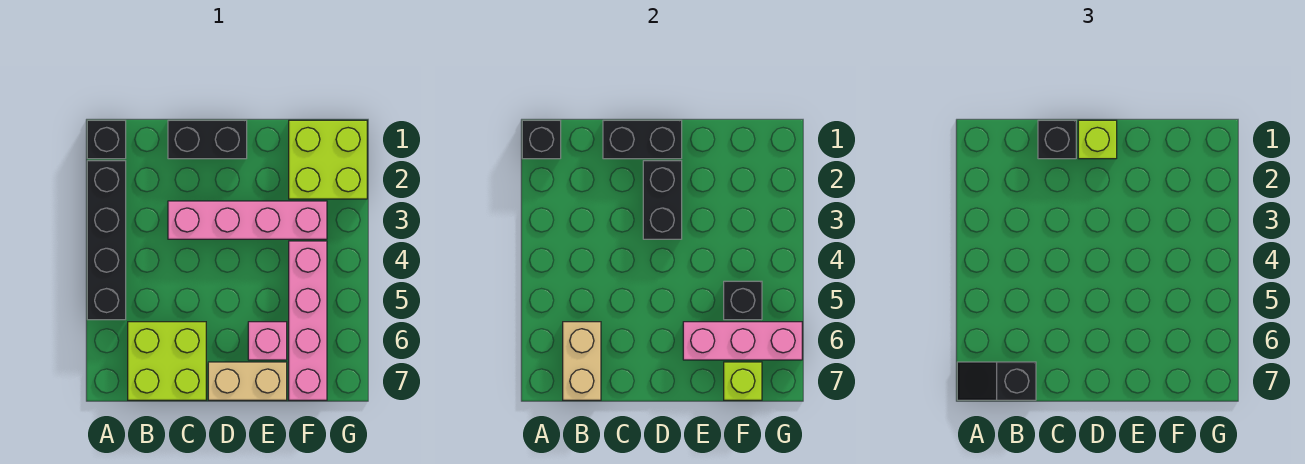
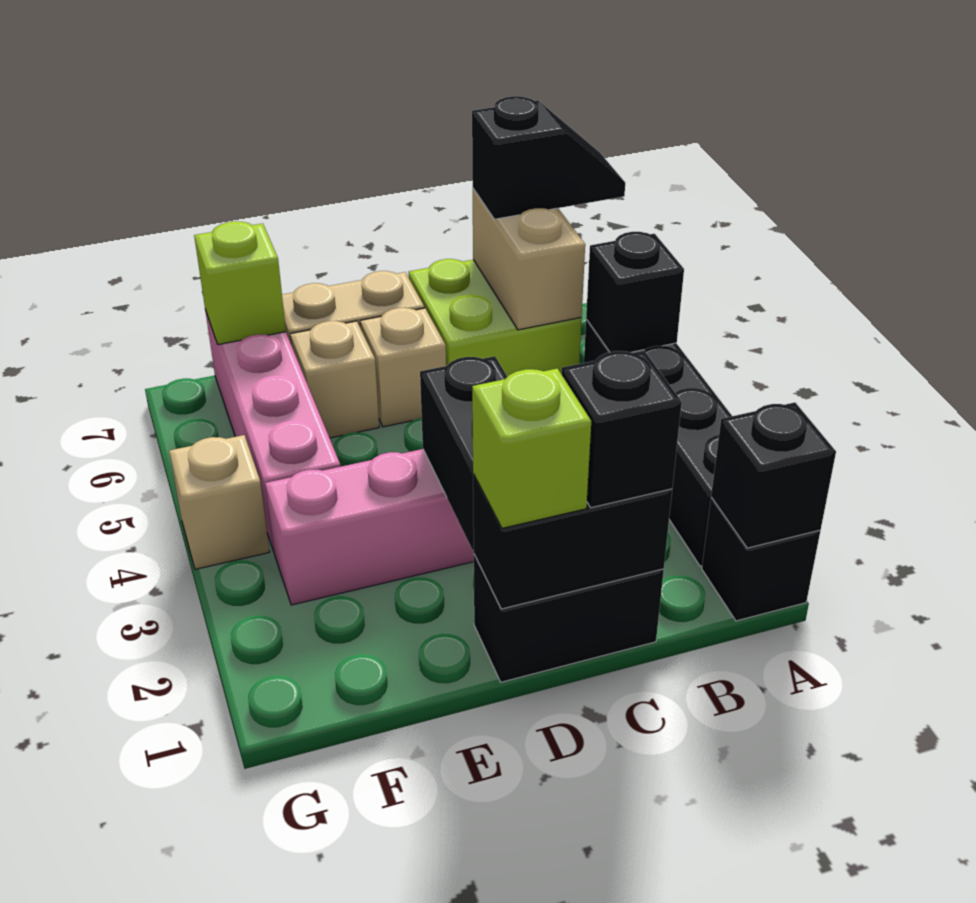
none -> tan brick D6 level 1
pink brick E6 level 1 -> tan brick E6 level 1
pink brick E6:G6 level 2 -> none
lime brick F1:G2 level 1 -> none
black brick F5 level 2 -> black brick A5 level 2
none -> tan brick G4 level 1

